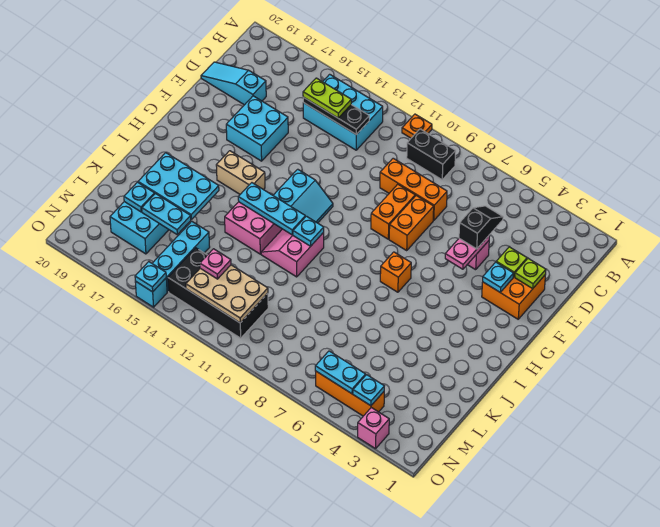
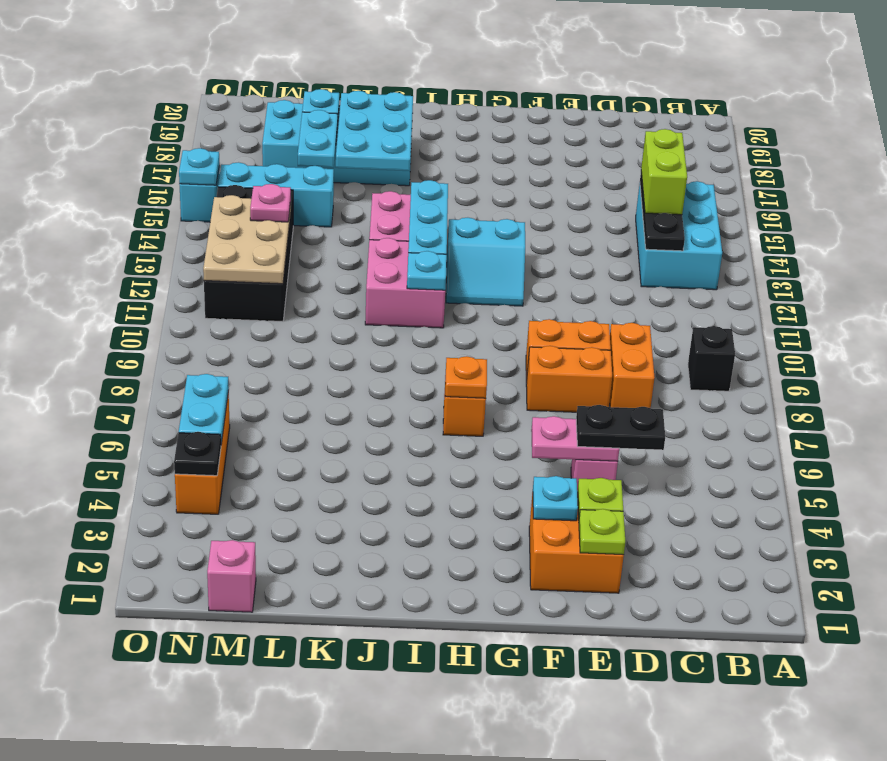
orange plate A11 level 1 -> orange plate H7 level 2
black brick B9:B10 level 1 -> black brick B9 level 1
lime plate C14:C15 level 3 -> lime brick C14:C15 level 3
black slope D5:E5 level 3 top E -> black plate D5:E5 level 3
orange brick D8:D10 level 1 -> orange brick D8:D9 level 1
cyan slope D18:D20 level 1 top 18 -> none
cyan brick E16:F17 level 1 -> none
tan brick H15:H16 level 1 -> none
pink slope I11:J12 level 1 top 11 -> pink brick I11:J12 level 1
cyan plate N4 level 2 -> black plate N4 level 2
pink brick O3 level 1 -> pink brick M1 level 1

